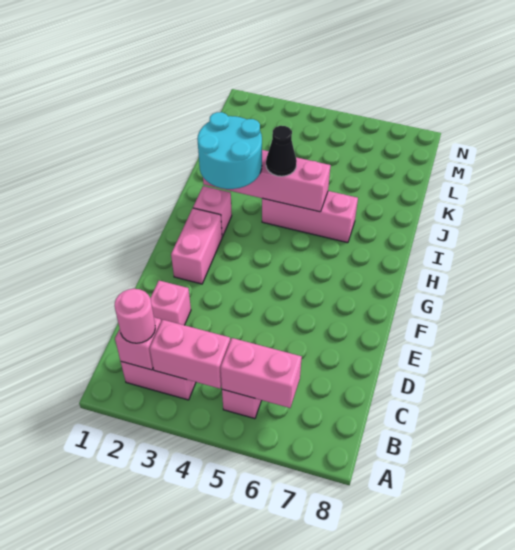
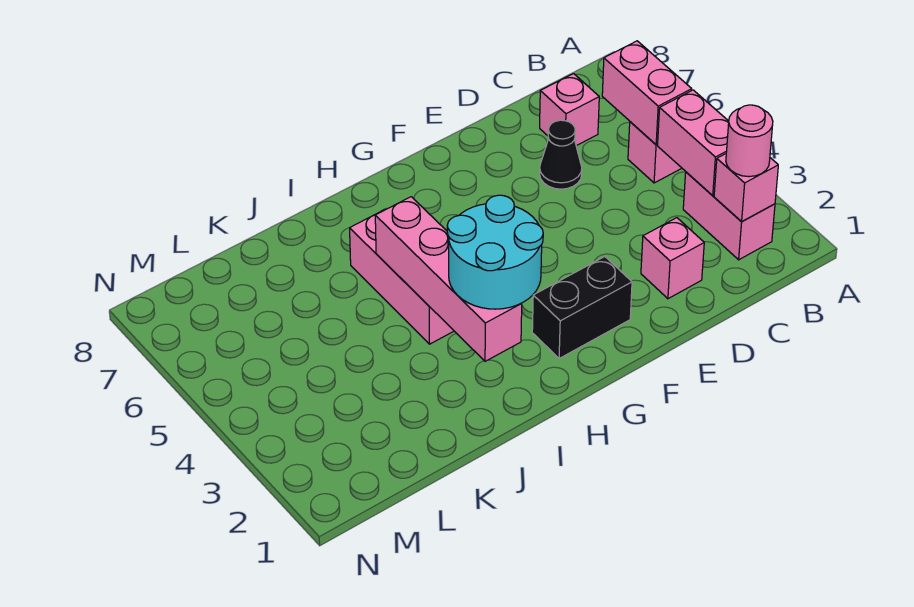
pink brick F2:G2 level 1 -> black brick F2:G2 level 1
pink brick H2 level 1 -> pink brick C7 level 1
black cone I4 level 3 -> black cone D6 level 1

